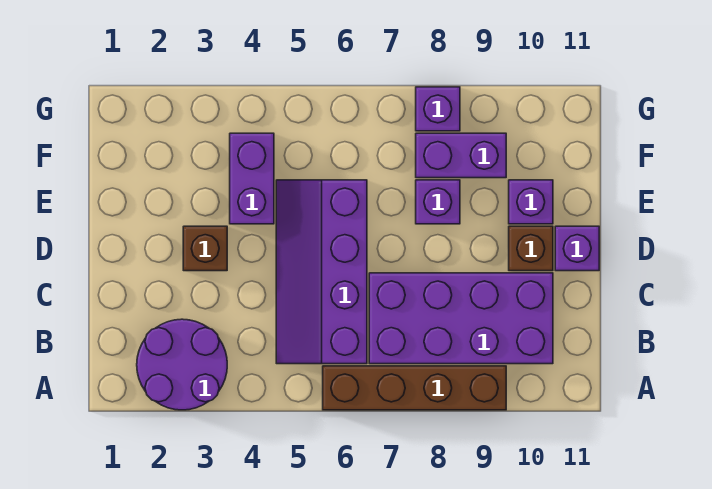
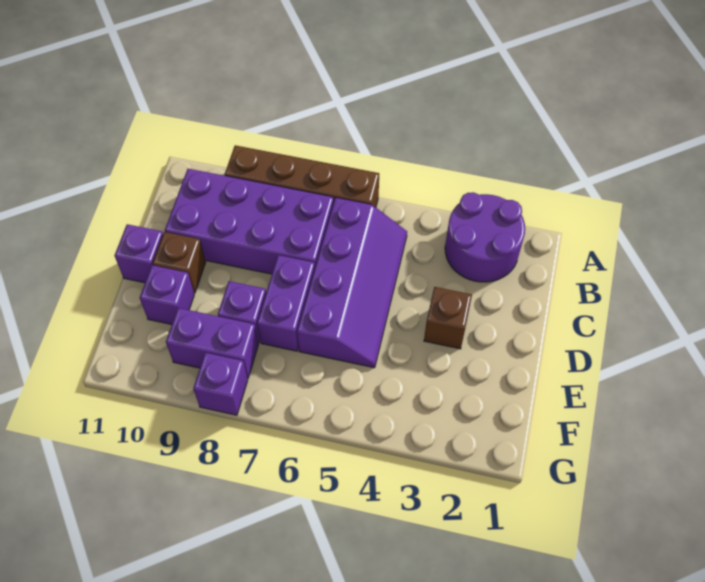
purple brick E4:F4 level 1 -> purple brick D7:E7 level 1

